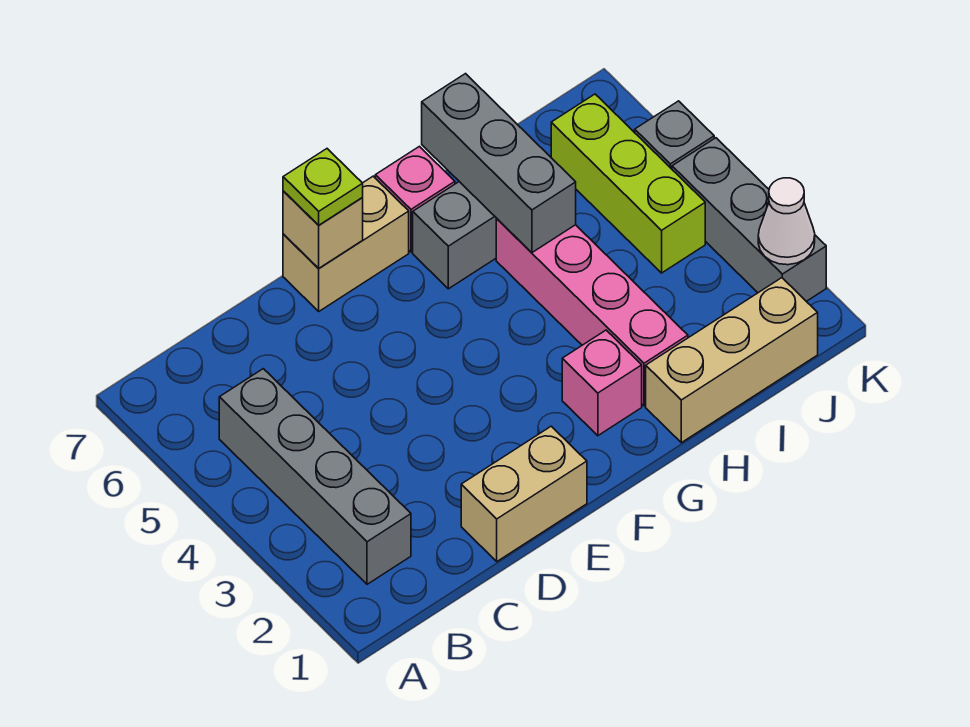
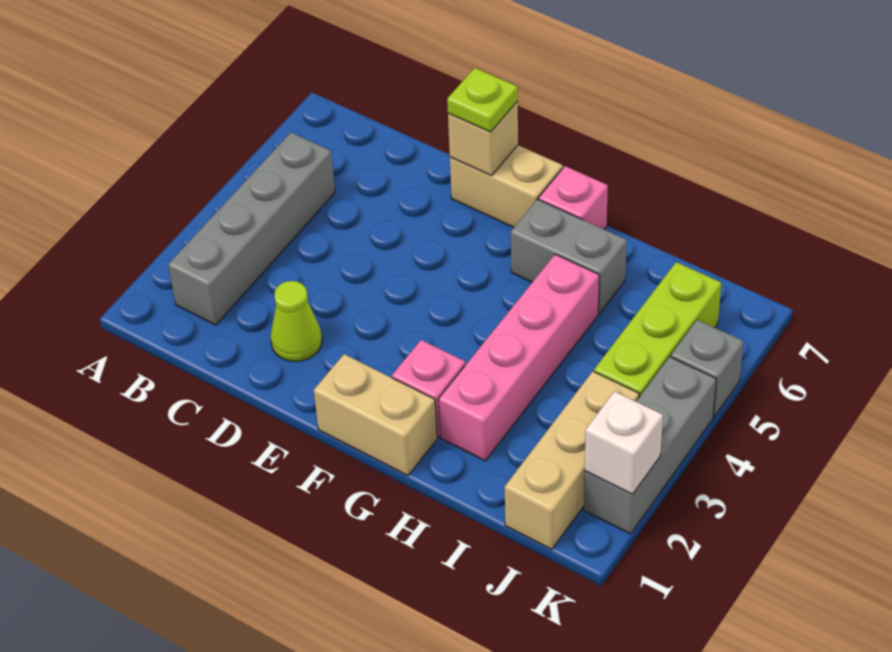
tan brick D1:E1 level 1 -> tan brick F1:G1 level 1
none -> lime cone D2 level 1
tan brick H1:J1 level 1 -> tan brick J1:J3 level 1
grey brick H5:H7 level 2 -> none
white cone K2 level 2 -> white brick K2 level 2

